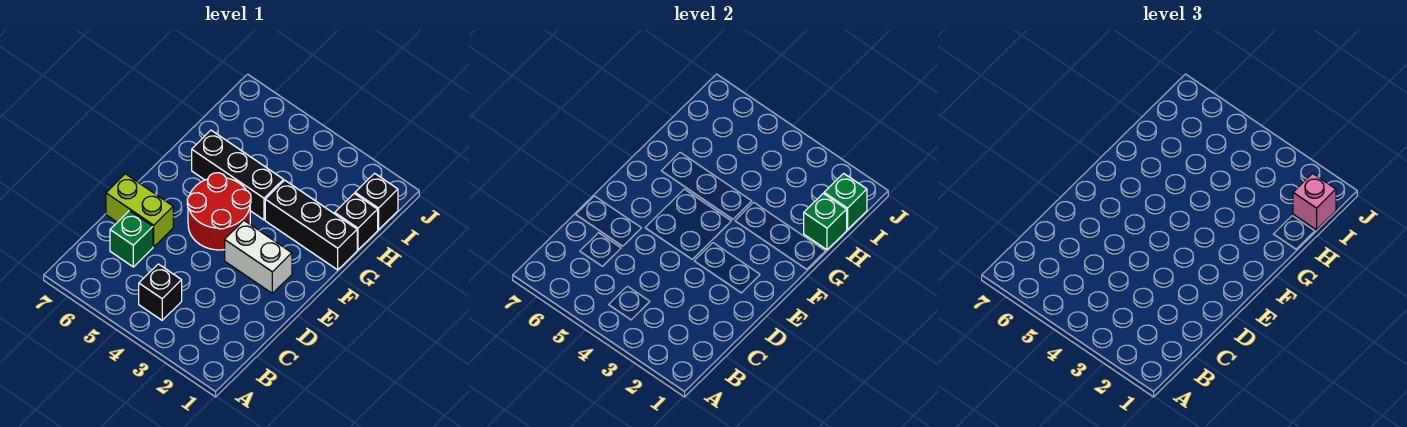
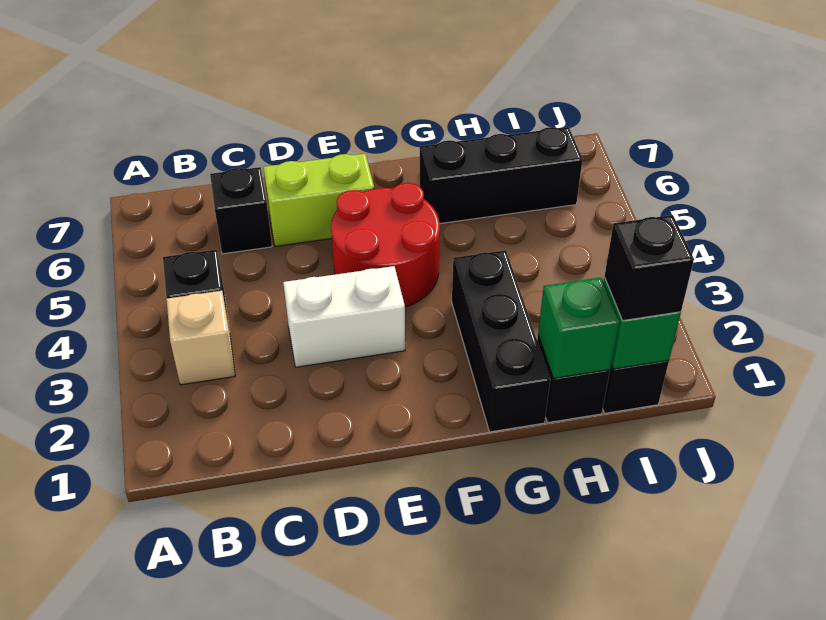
none -> tan brick B3 level 1
green brick C6 level 1 -> black brick C6 level 1
lime brick D6:D7 level 1 -> lime brick D6:E6 level 1
white brick E2:E3 level 1 -> white brick D3:E3 level 1
black brick G4:G6 level 1 -> black brick G6:I6 level 1
pink brick I1 level 3 -> black brick I1 level 3

